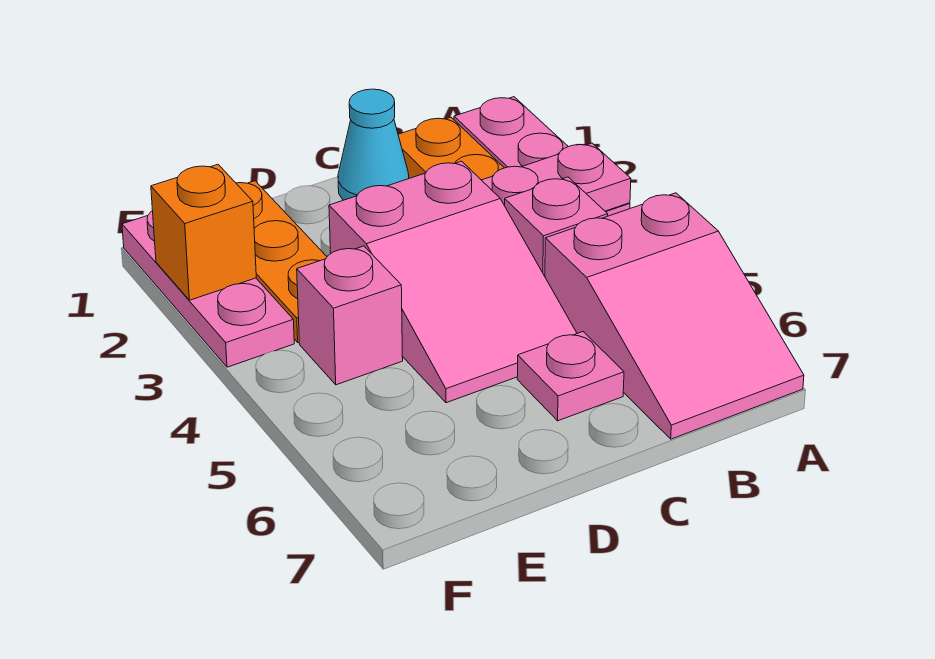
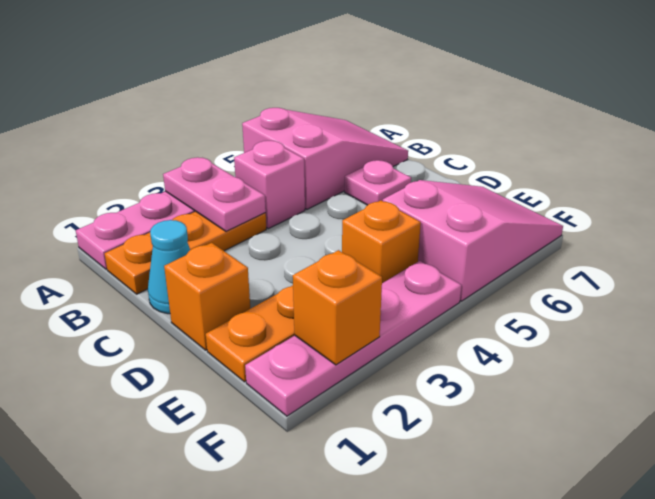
pink slope C3:D5 level 1 top 3 -> pink slope E5:F7 level 1 top 5
none -> orange brick D1 level 1
pink brick E4 level 1 -> orange brick E4 level 1
pink plate F1:F3 level 1 -> pink plate F1:F4 level 1

